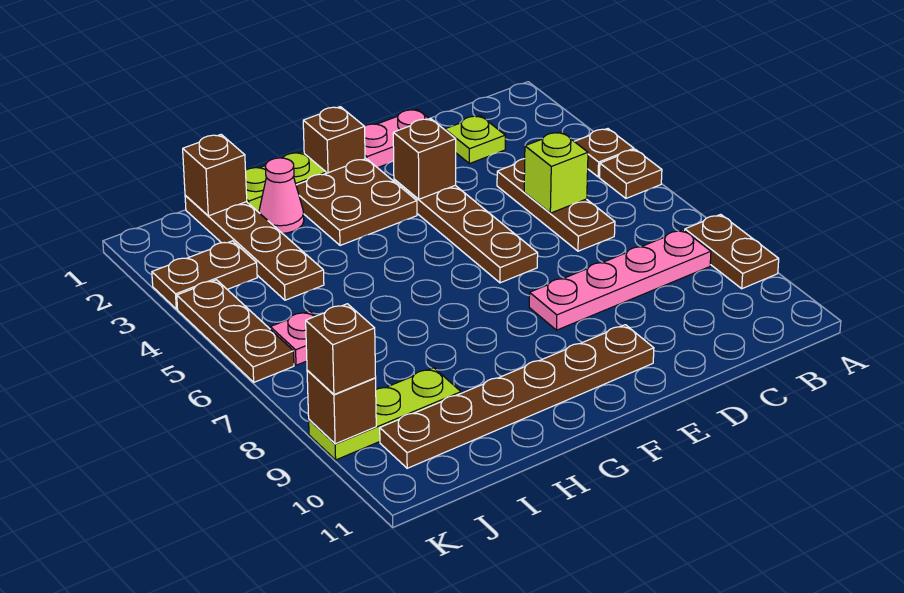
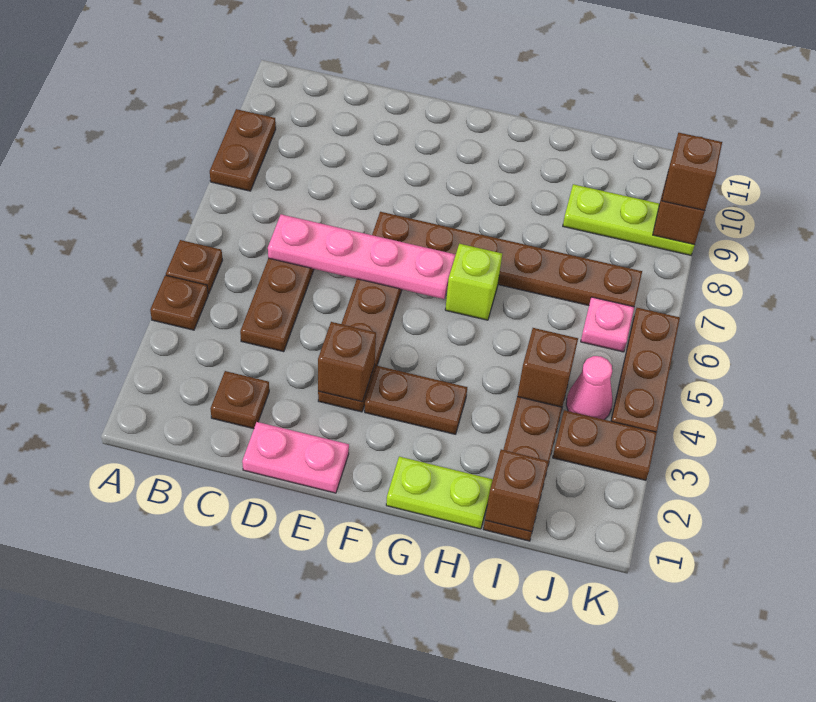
pink plate B8:E8 level 1 -> pink plate C6:F6 level 2
lime plate C2 level 1 -> brown plate C2 level 1
lime brick C5 level 2 -> lime brick G6 level 1
brown plate E10:J10 level 1 -> brown plate E7:J7 level 1
brown brick F1 level 1 -> brown brick I4 level 2
brown plate F2:G3 level 1 -> brown plate F3:G3 level 1
pink cone H2 level 1 -> pink cone J4 level 1

